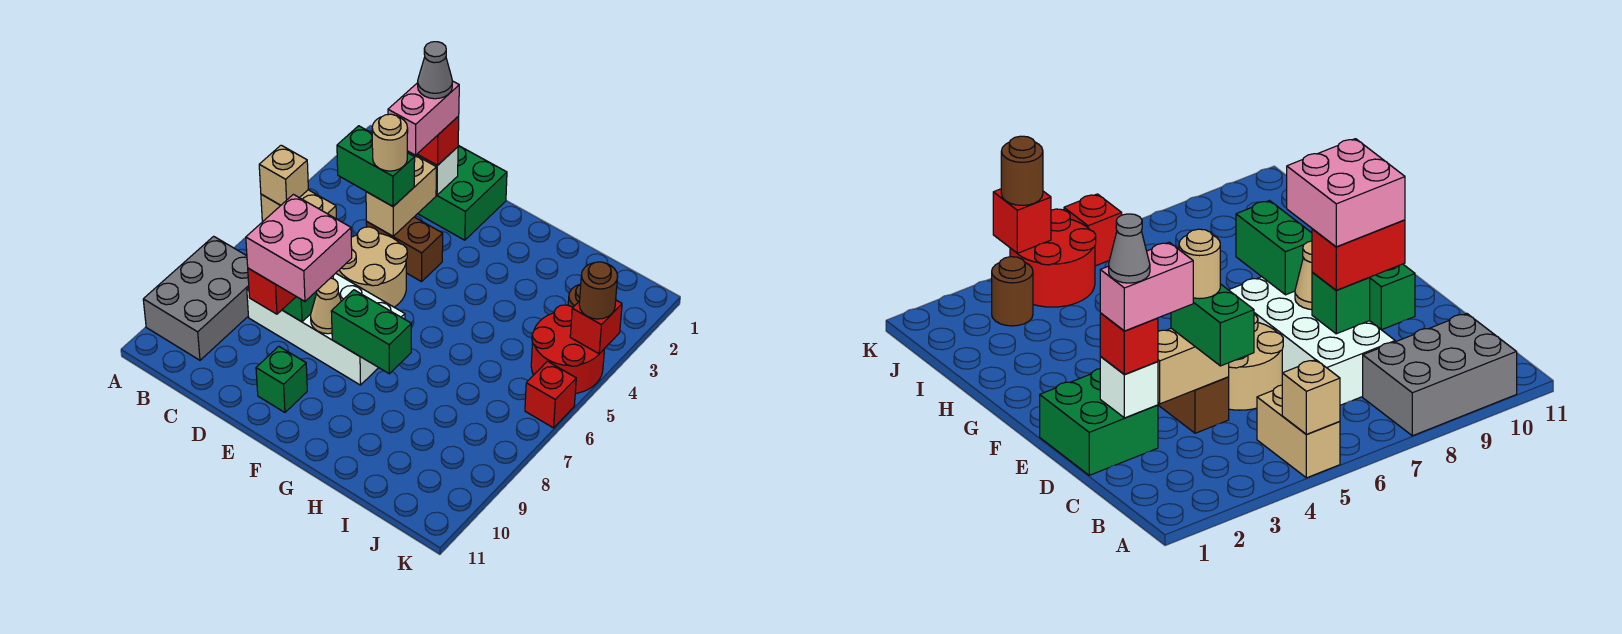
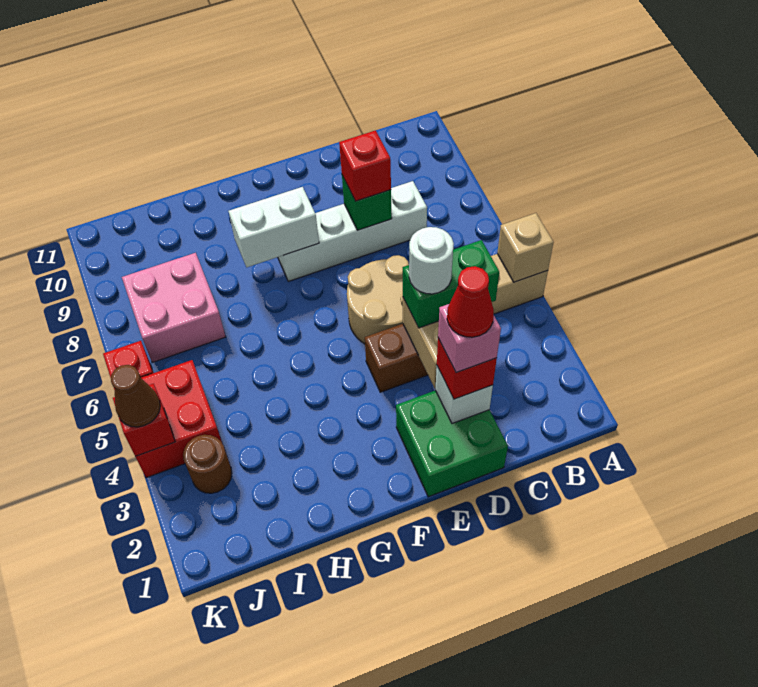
grey brick A8:B10 level 1 -> none
white brick C7:F8 level 1 -> white brick C8:F8 level 1
pink brick D2:D3 level 4 -> pink brick D2 level 4
grey cone D2 level 5 -> red cone D2 level 5
tan round brick D4 level 4 -> white round brick D4 level 4
red brick D8:D9 level 3 -> red brick D8 level 3
pink brick D8:E9 level 4 -> pink brick I7:J8 level 1
tan cone E8 level 2 -> none
green brick E10 level 1 -> none
green brick F8:G8 level 2 -> white brick F8:G8 level 2
red round brick J4:K5 level 1 -> red brick J4:K5 level 1
brown round brick K4 level 3 -> brown cone K4 level 3

